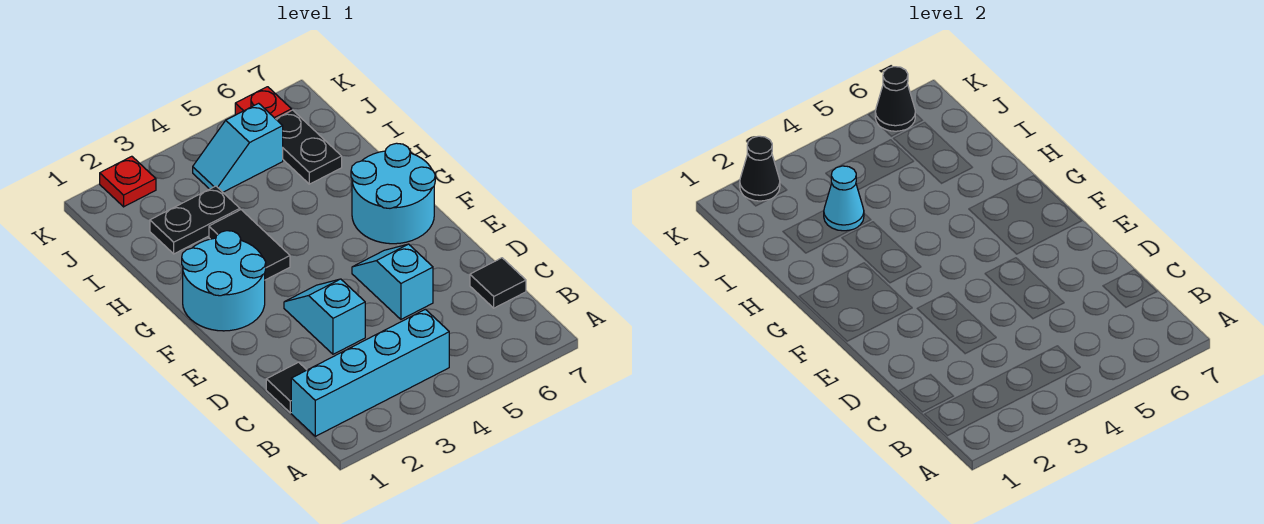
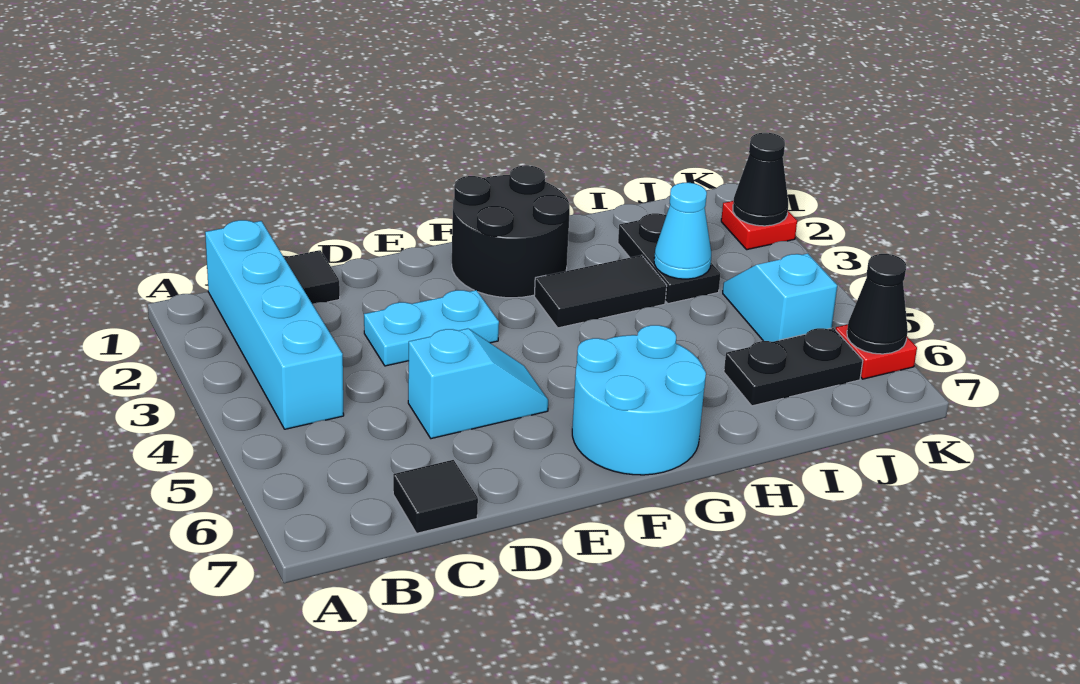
cyan slope D3:E3 level 1 top D -> cyan plate D3:E3 level 1
cyan round brick F1:G2 level 1 -> black round brick F1:G2 level 1

